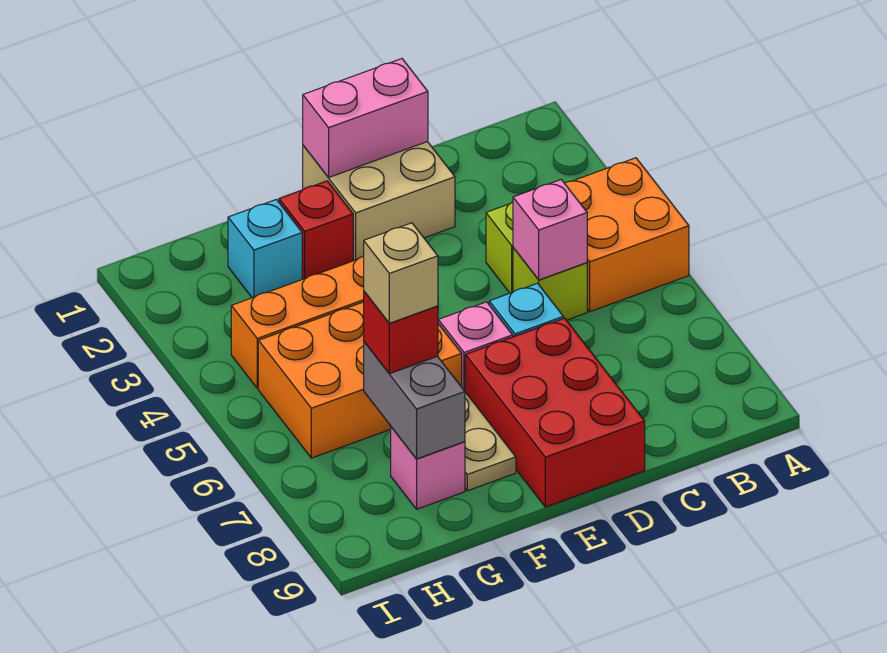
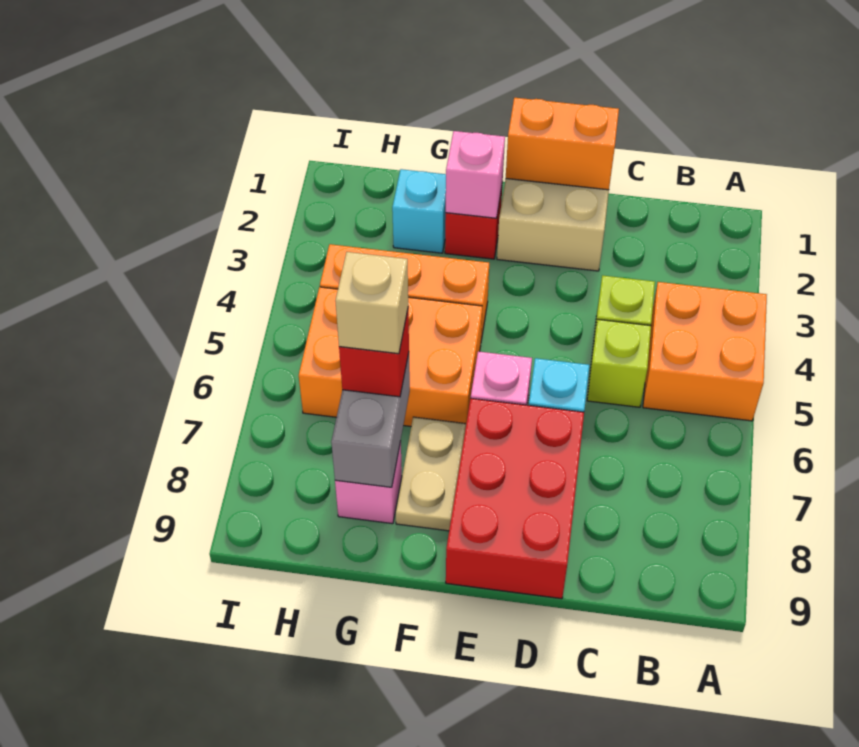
pink brick C5 level 2 -> pink brick F2 level 2
pink brick D1:E1 level 2 -> orange brick D1:E1 level 2

